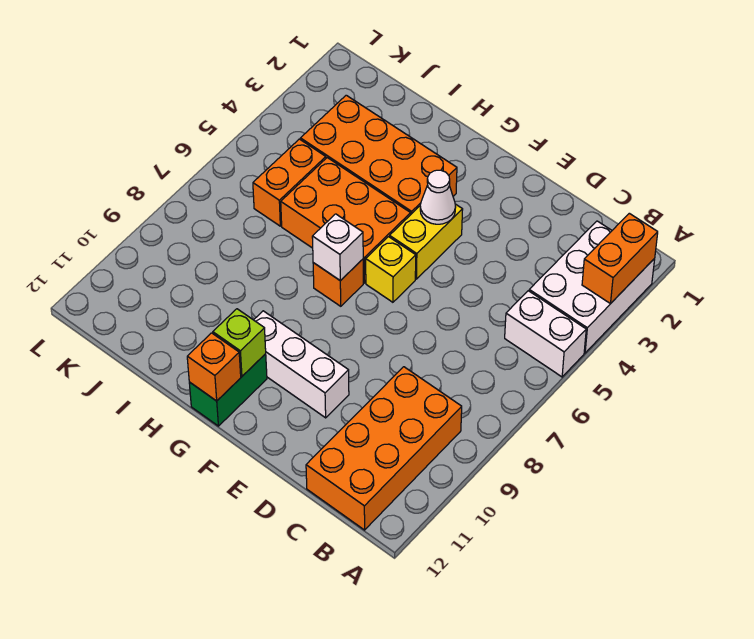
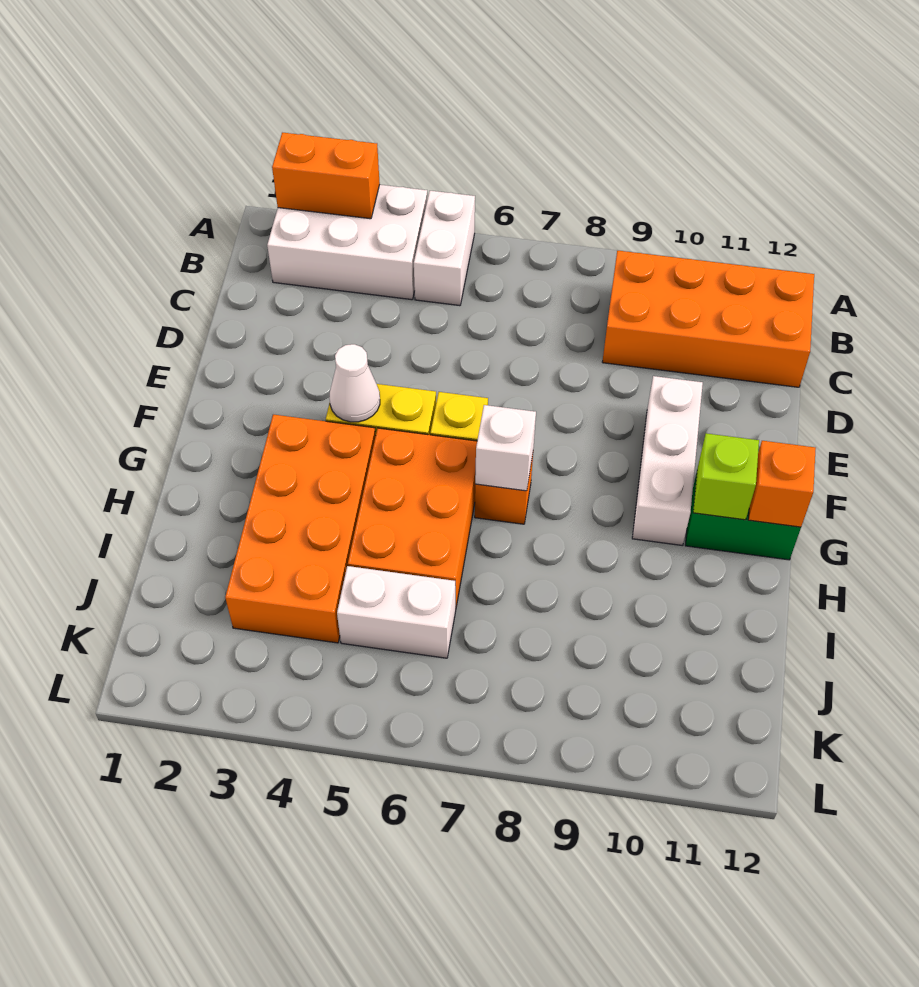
orange brick J5:J6 level 1 -> white brick J5:J6 level 1

